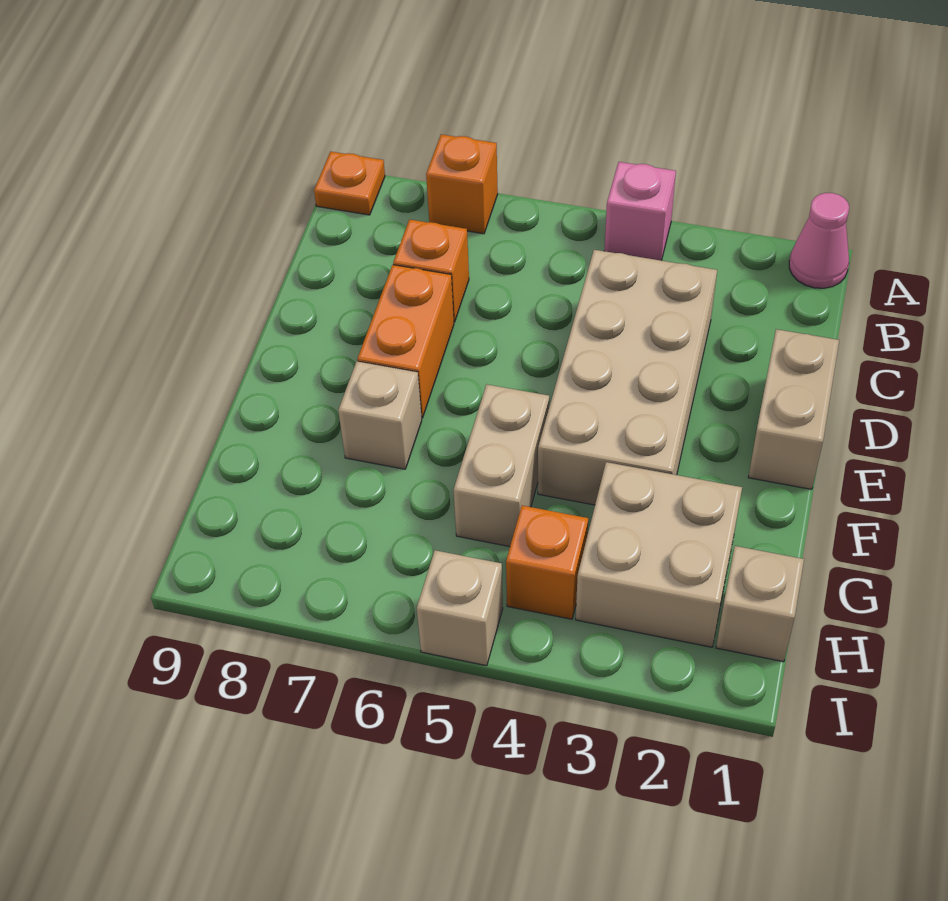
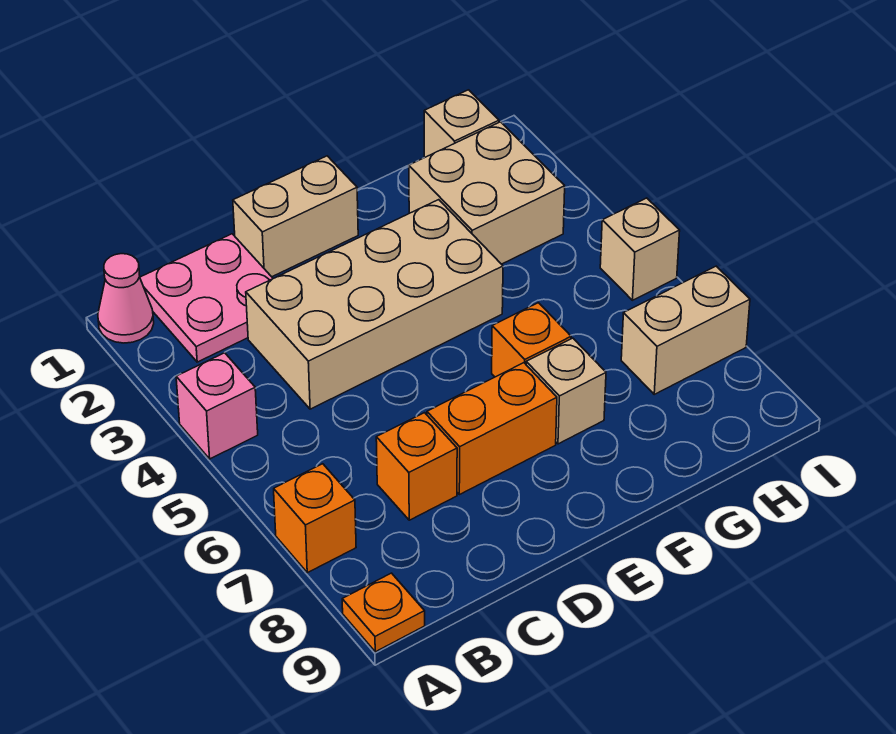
none -> pink plate B1:C2 level 1
tan brick F5:G5 level 1 -> tan brick H7:I7 level 1
orange brick H4 level 1 -> orange brick F6 level 1

